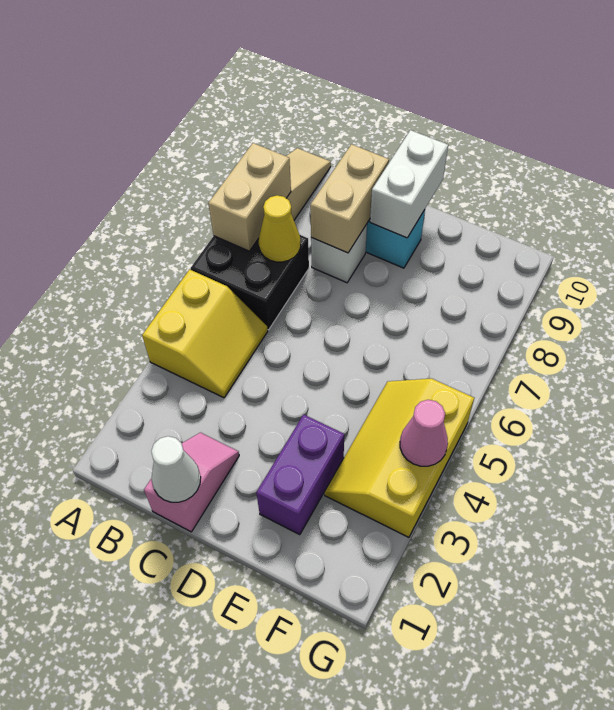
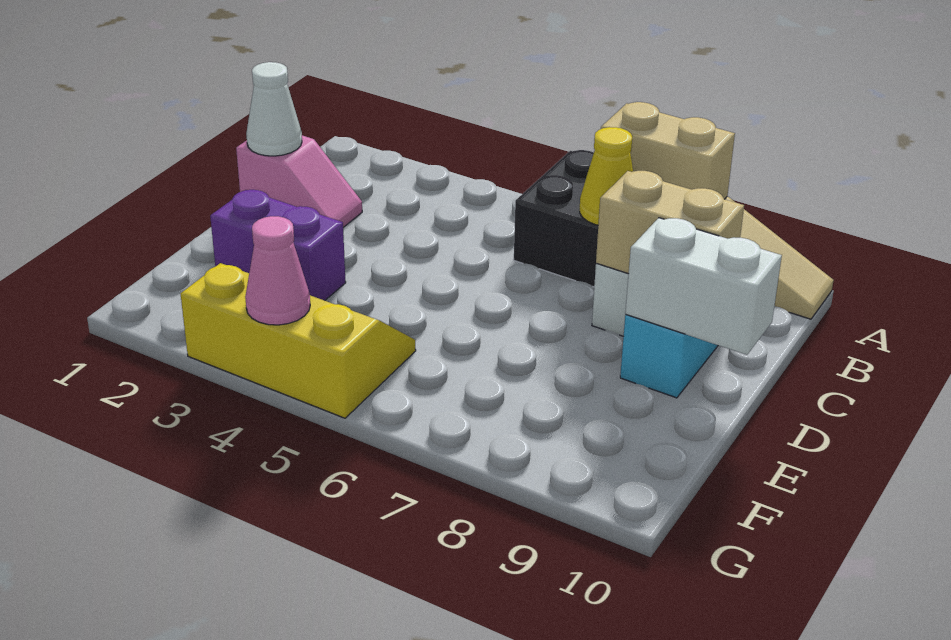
yellow slope A4:B5 level 1 top A -> none

